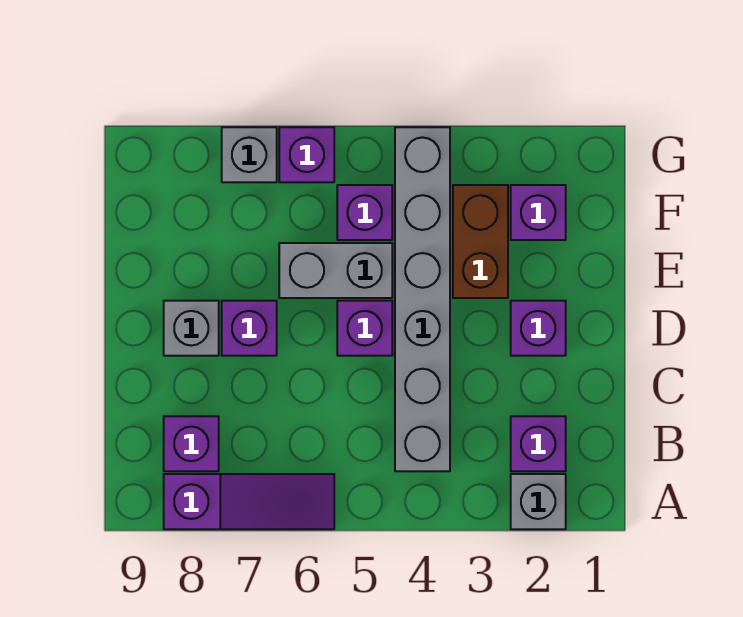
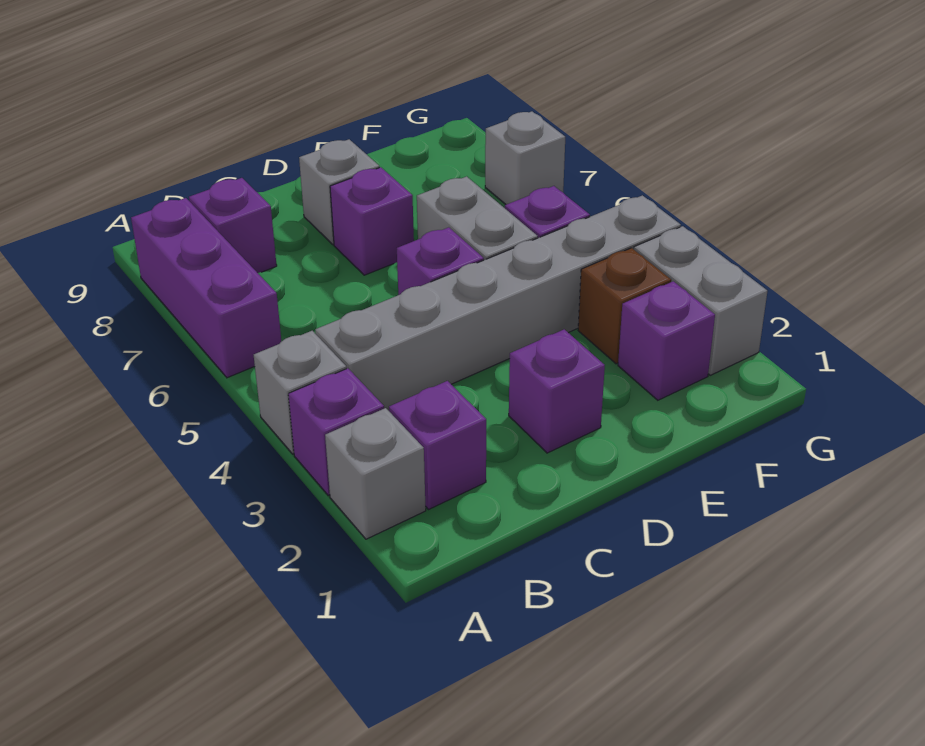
none -> grey brick A4 level 1
purple slope A6:A8 level 1 top 8 -> purple brick A6:A8 level 1
brown brick E3:F3 level 1 -> brown brick F3 level 1
none -> grey brick G2:G3 level 1
purple brick G6 level 1 -> purple brick A3 level 1

